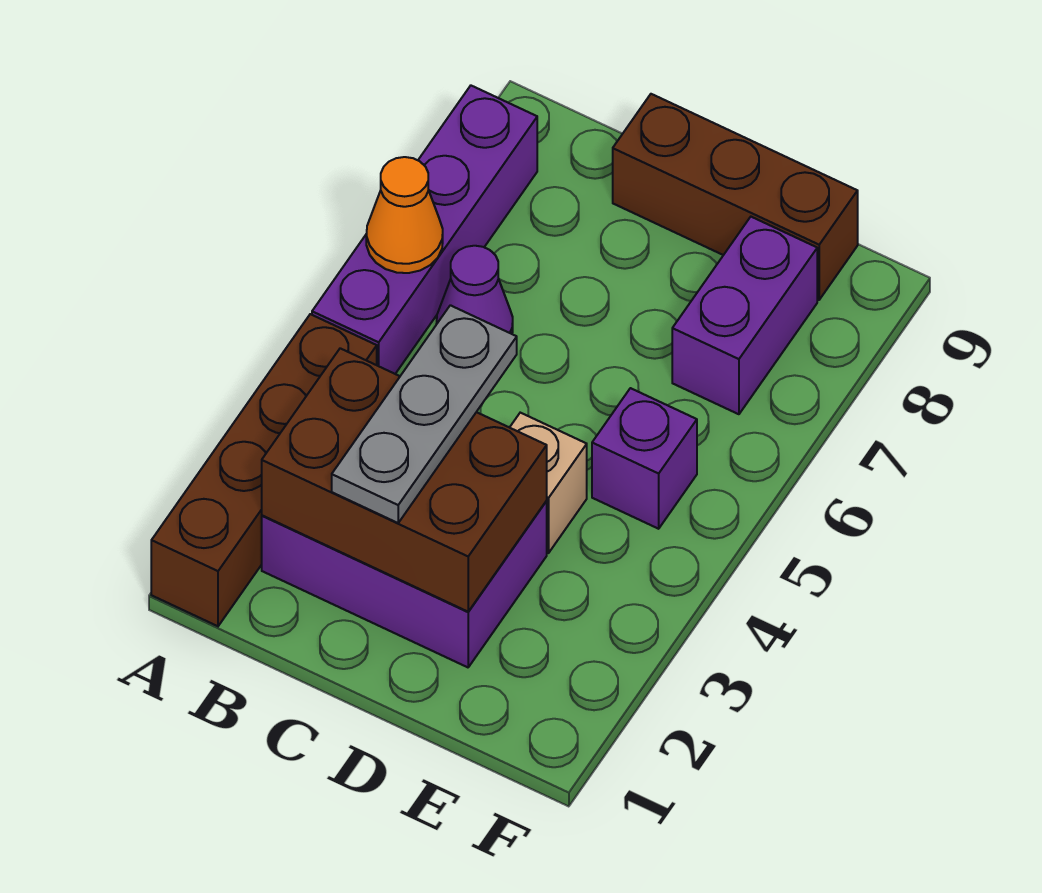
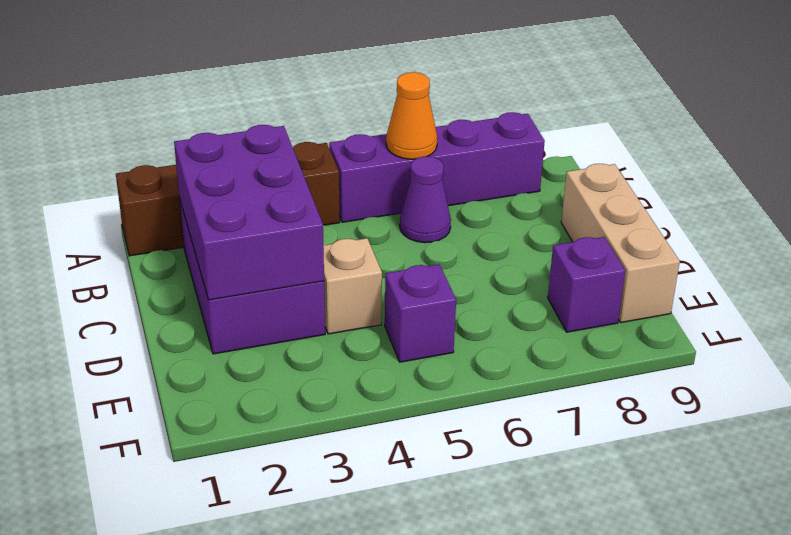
brown brick B2:D3 level 2 -> purple brick B2:D3 level 2
grey plate C2:C4 level 3 -> none
brown brick C9:E9 level 1 -> tan brick C9:E9 level 1
purple brick E7:E8 level 1 -> purple brick E8 level 1

